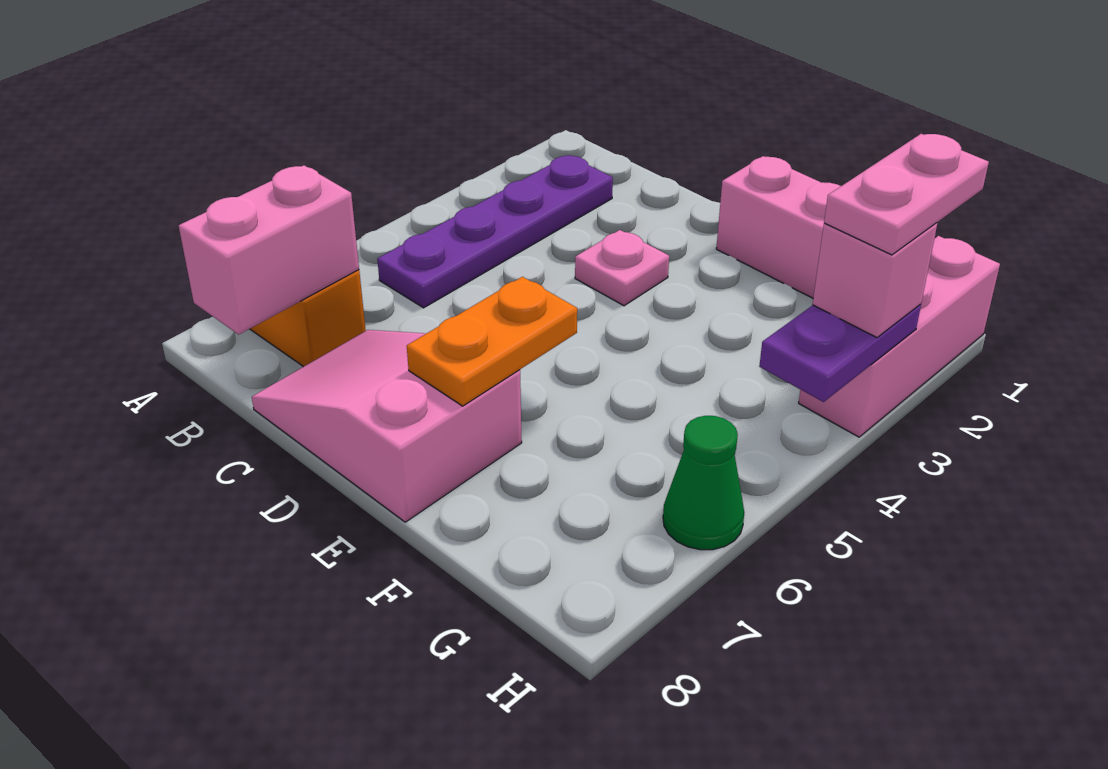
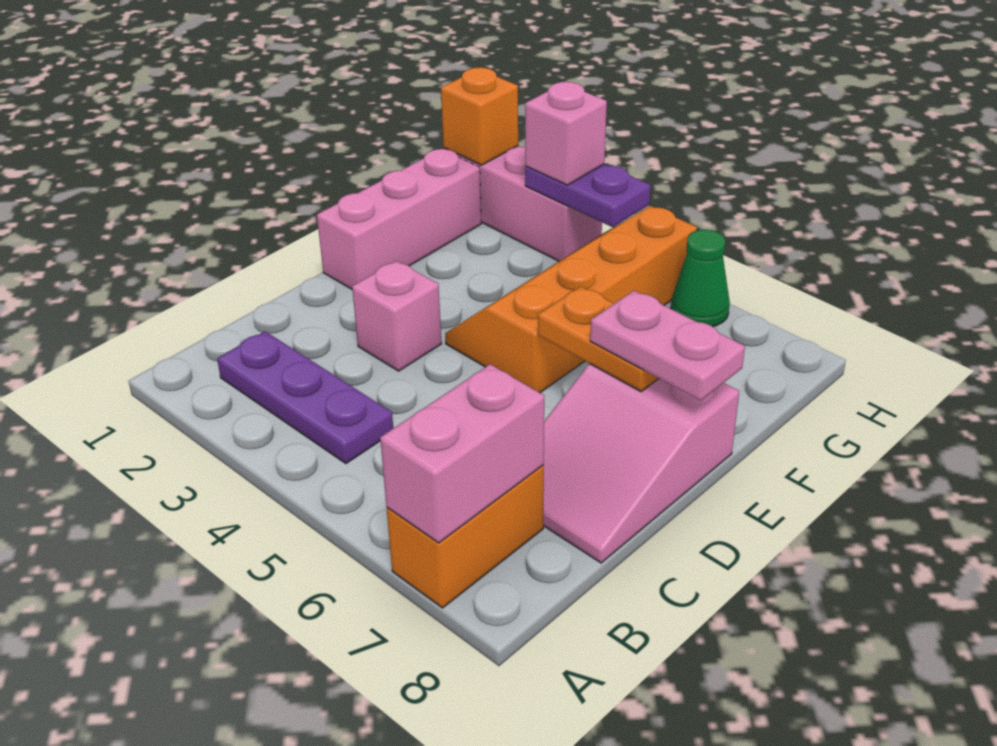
purple plate B2:B5 level 1 -> purple plate B2:B4 level 1
pink brick B7:B8 level 2 -> pink brick A7:B7 level 2
pink plate D3 level 1 -> pink brick D3 level 1
none -> orange slope E4:H5 level 1 top 5
none -> orange brick H1 level 2
pink plate H2:H3 level 4 -> pink plate E7:E8 level 3

